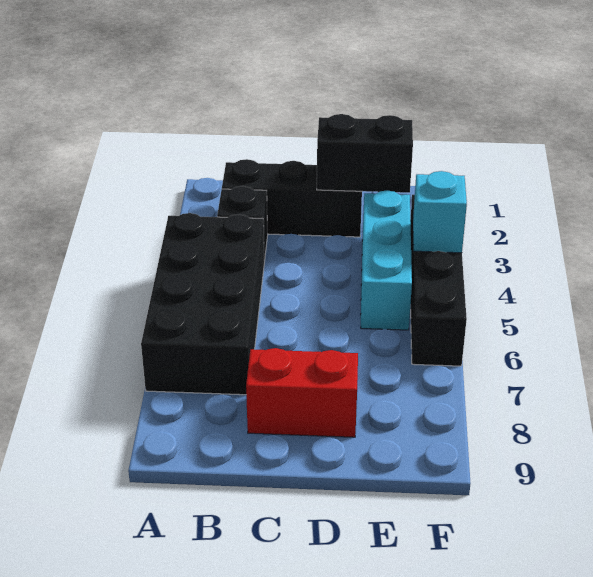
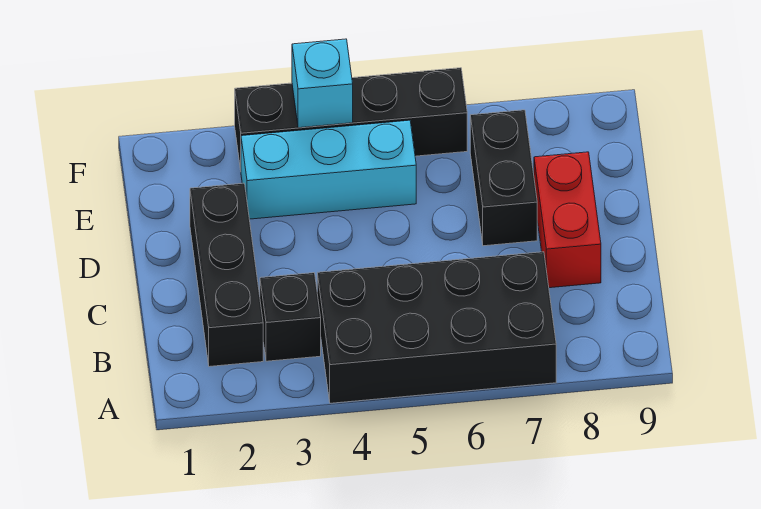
black brick D2:E2 level 2 -> black brick D7:E7 level 1

